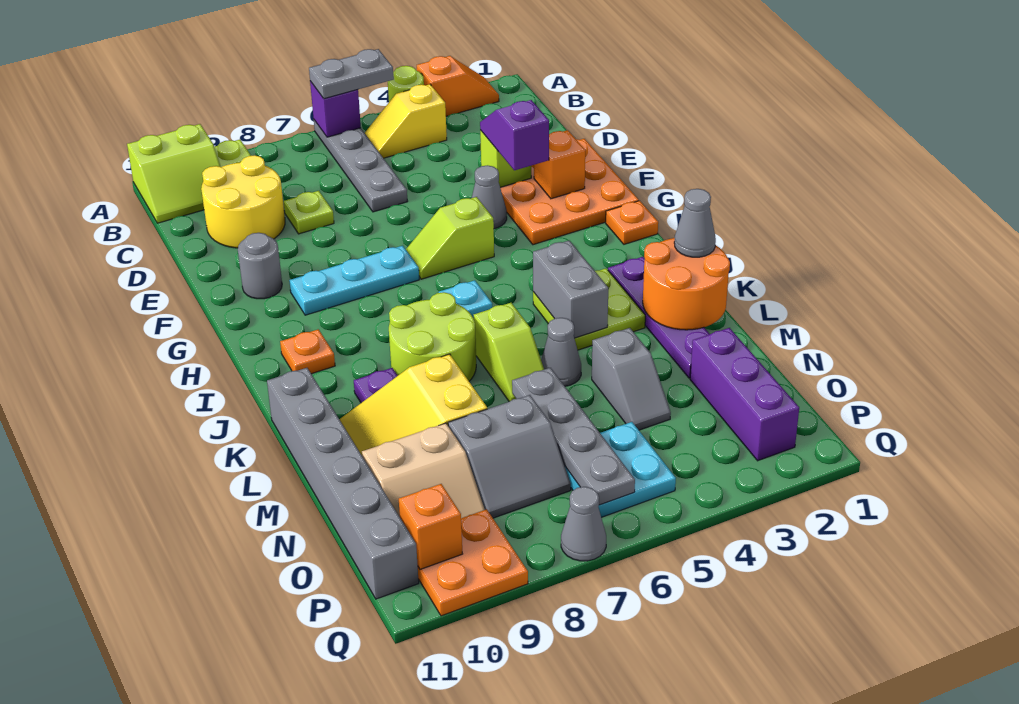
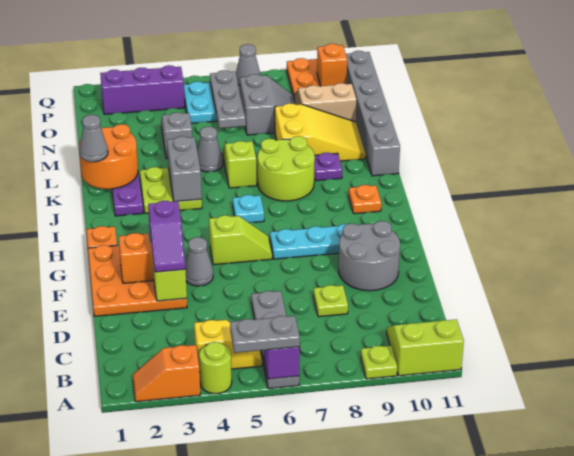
yellow round brick C9:D10 level 1 -> none
grey round brick F10 level 1 -> grey round brick E9:F10 level 1
grey plate M6:P6 level 2 -> grey plate N6:P6 level 2
purple brick N2:P2 level 1 -> purple brick P2:P4 level 1
grey slope N7:O8 level 1 top N -> grey slope N7:O8 level 1 top 7

